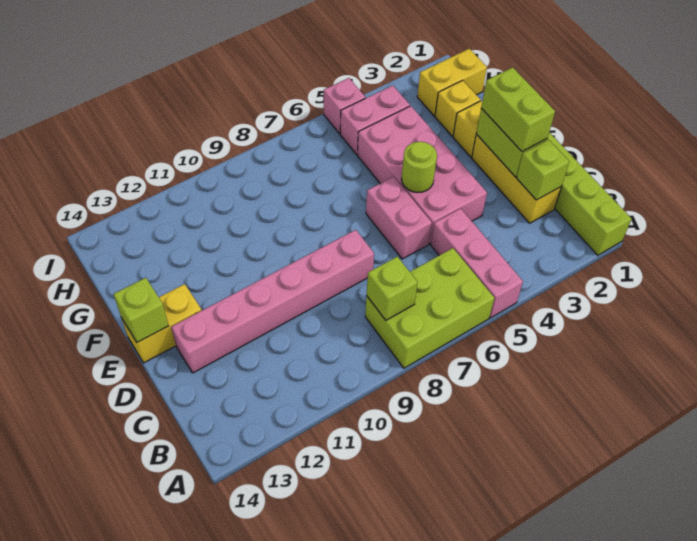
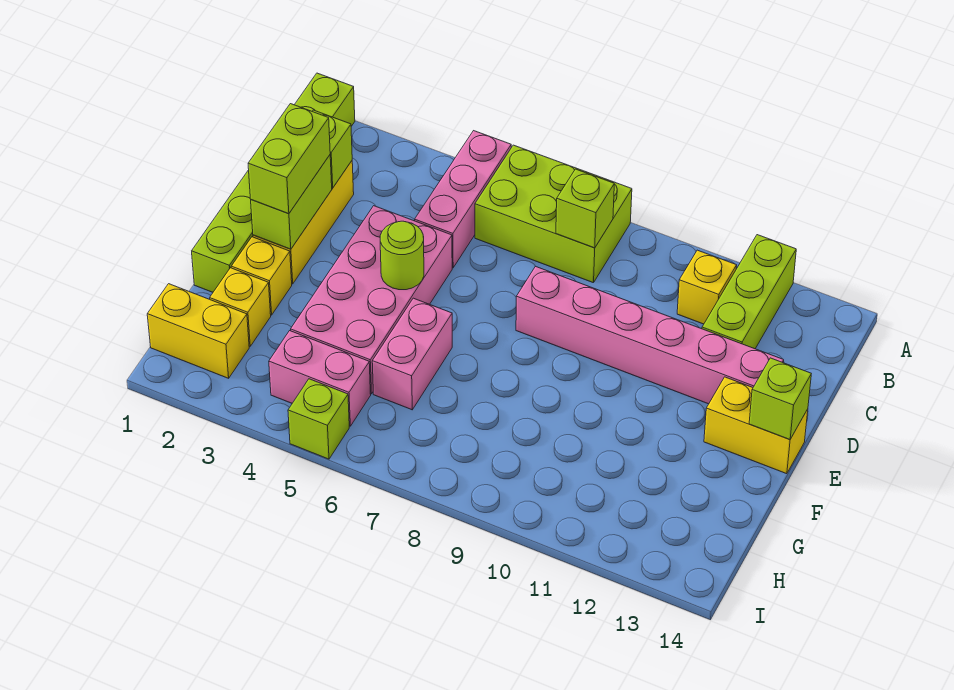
none -> lime brick A12:C12 level 1
none -> yellow brick B11 level 1
pink brick D6:E6 level 1 -> pink brick F6:G6 level 1
pink brick I5 level 1 -> lime brick I5 level 1

